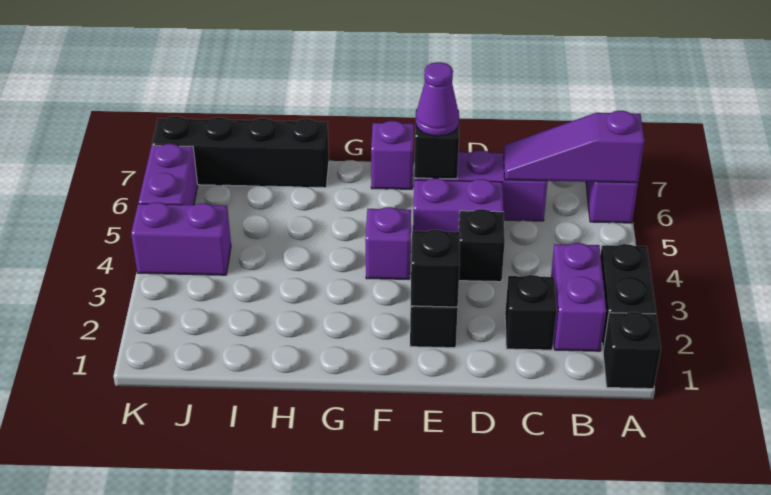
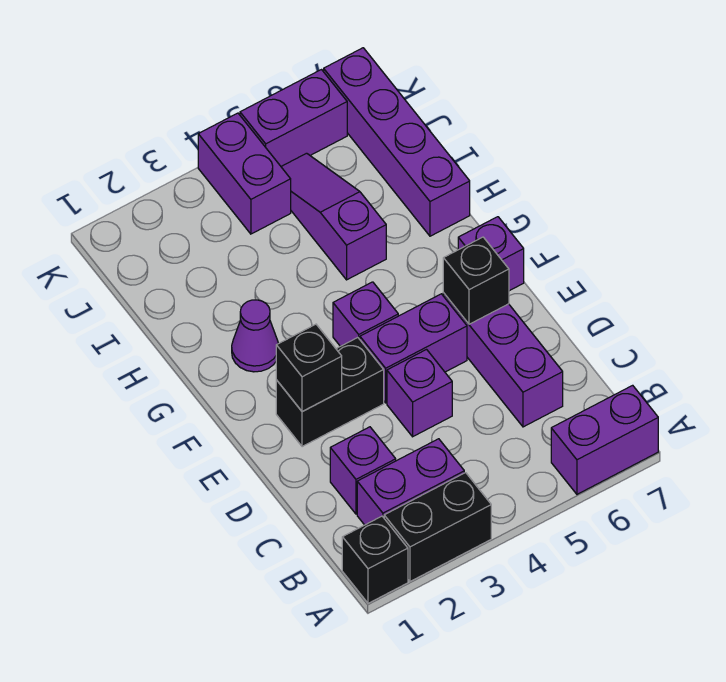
purple slope A6:C6 level 2 top A -> purple slope H5:J5 level 1 top H
black brick C2 level 1 -> purple brick C2 level 1
black brick D4 level 1 -> purple brick D4 level 1
purple brick D5:E5 level 1 -> purple brick E4:E5 level 1
purple cone E6 level 3 -> purple cone G2 level 1
black brick H7:K7 level 1 -> purple brick H7:K7 level 1

